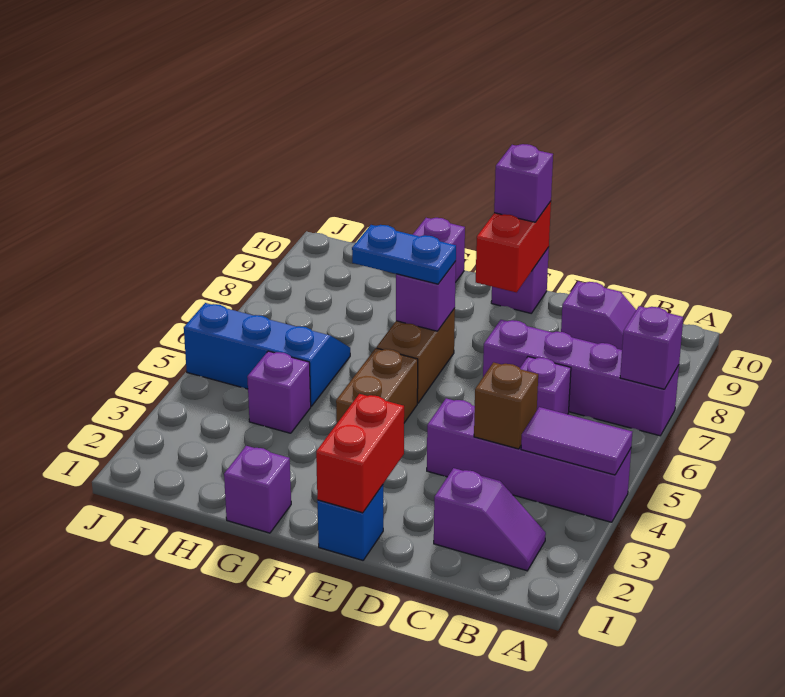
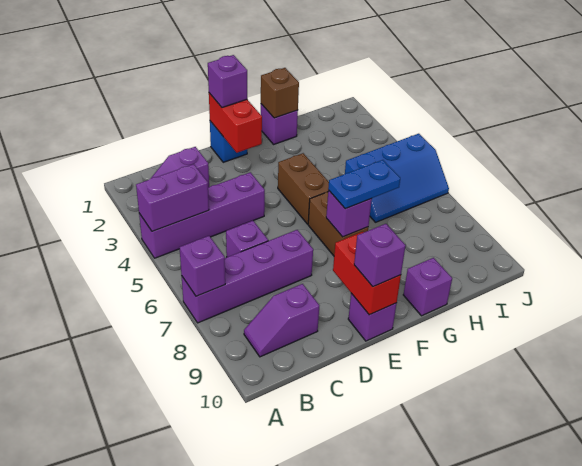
purple tile A4:B4 level 2 -> purple brick A4:B4 level 2
brown brick C4 level 2 -> brown brick G1 level 2
purple brick H4 level 1 -> purple brick E1 level 3

